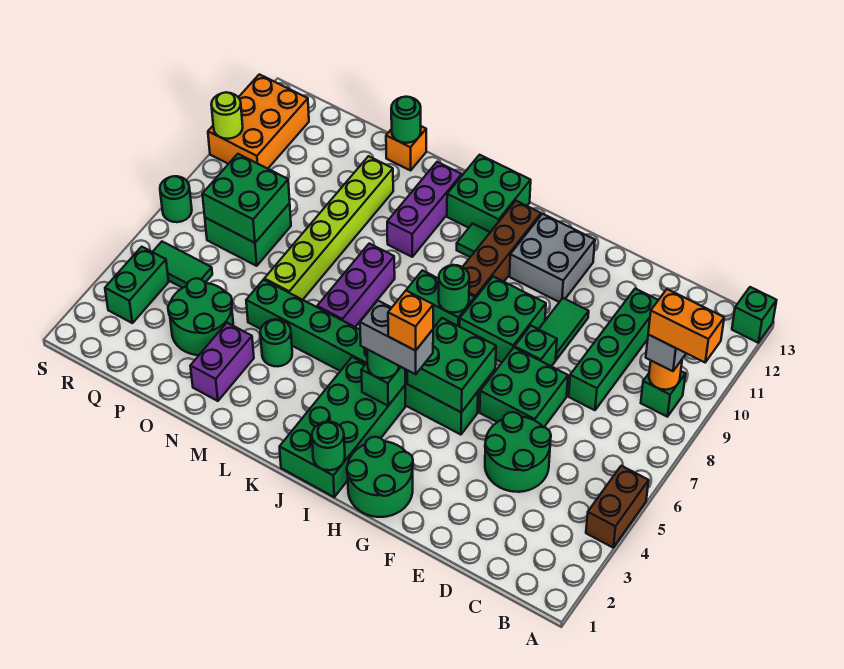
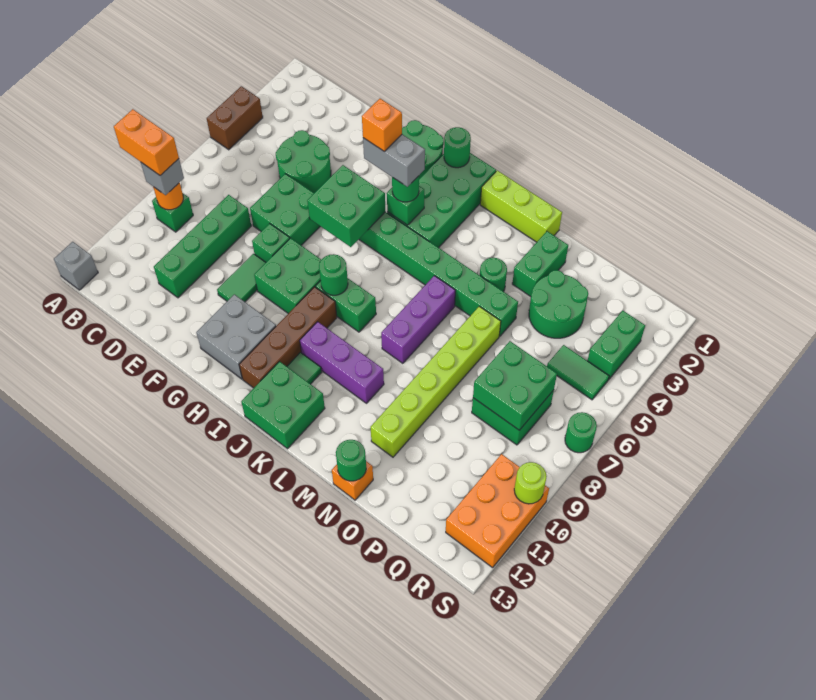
green brick A13 level 1 -> grey brick A13 level 1
none -> lime brick K1:M1 level 1
purple brick L10:L12 level 1 -> purple brick J10:L10 level 1
purple brick N2:N3 level 1 -> green brick N2:N3 level 1

